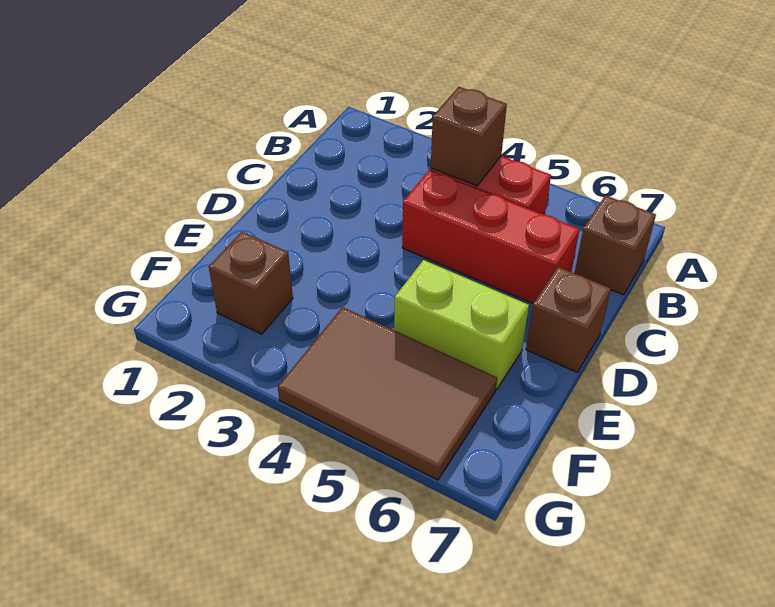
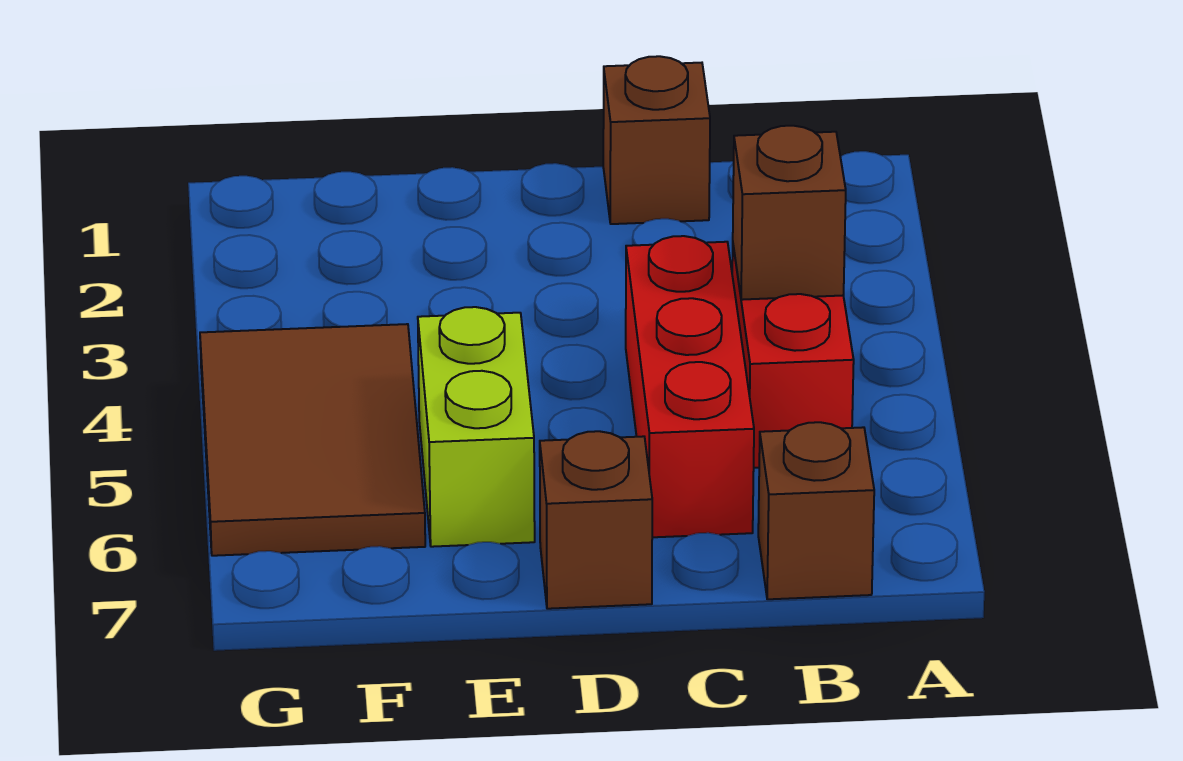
brown brick F2 level 1 -> brown brick C1 level 1

